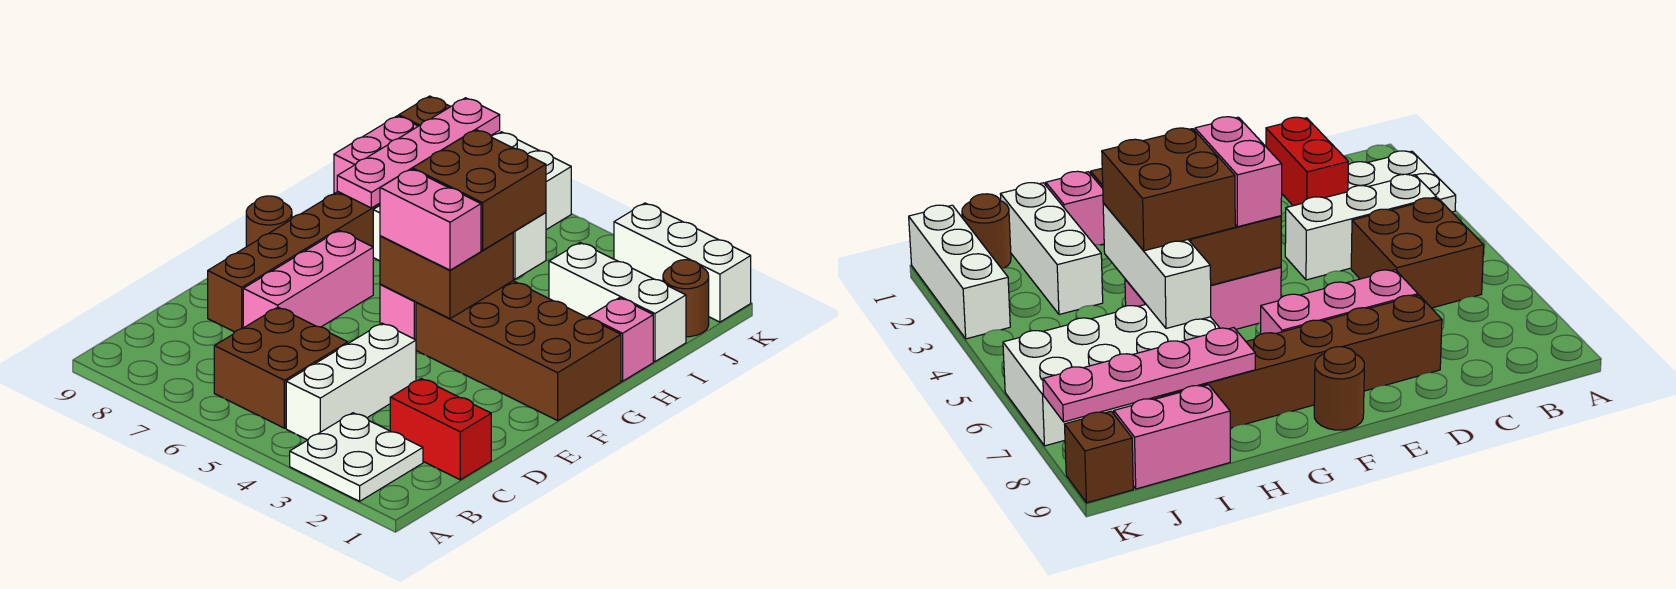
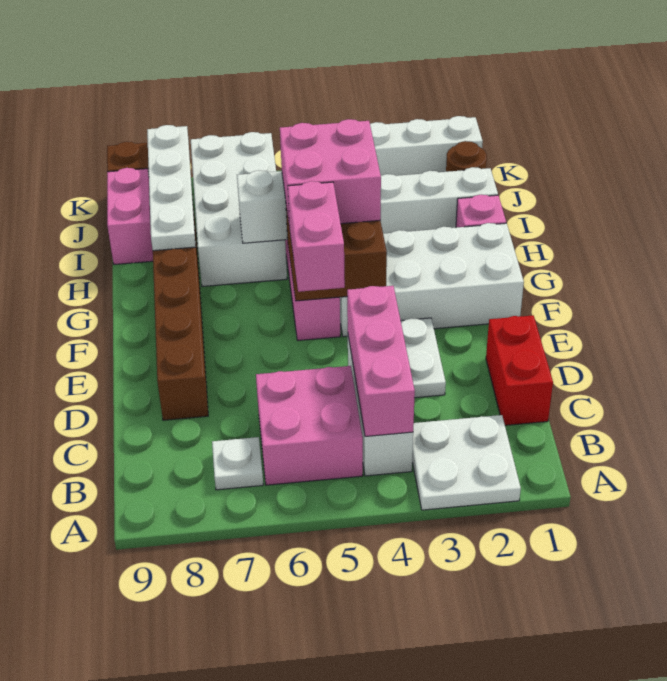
brown brick B5:C6 level 1 -> pink brick B5:C6 level 1
none -> white plate B7 level 1
red brick C1:C2 level 1 -> red brick C1:D1 level 1
none -> white plate D3:E3 level 1
pink brick D7:F7 level 1 -> pink brick B4:D4 level 2
brown brick F1:G4 level 1 -> white brick F1:G4 level 1
pink brick F4:F5 level 3 -> pink brick E5:F5 level 3
brown round brick F9 level 1 -> none
brown brick G4:H5 level 3 -> pink brick G4:H5 level 3
pink plate H8:K8 level 2 -> white plate H8:K8 level 2

